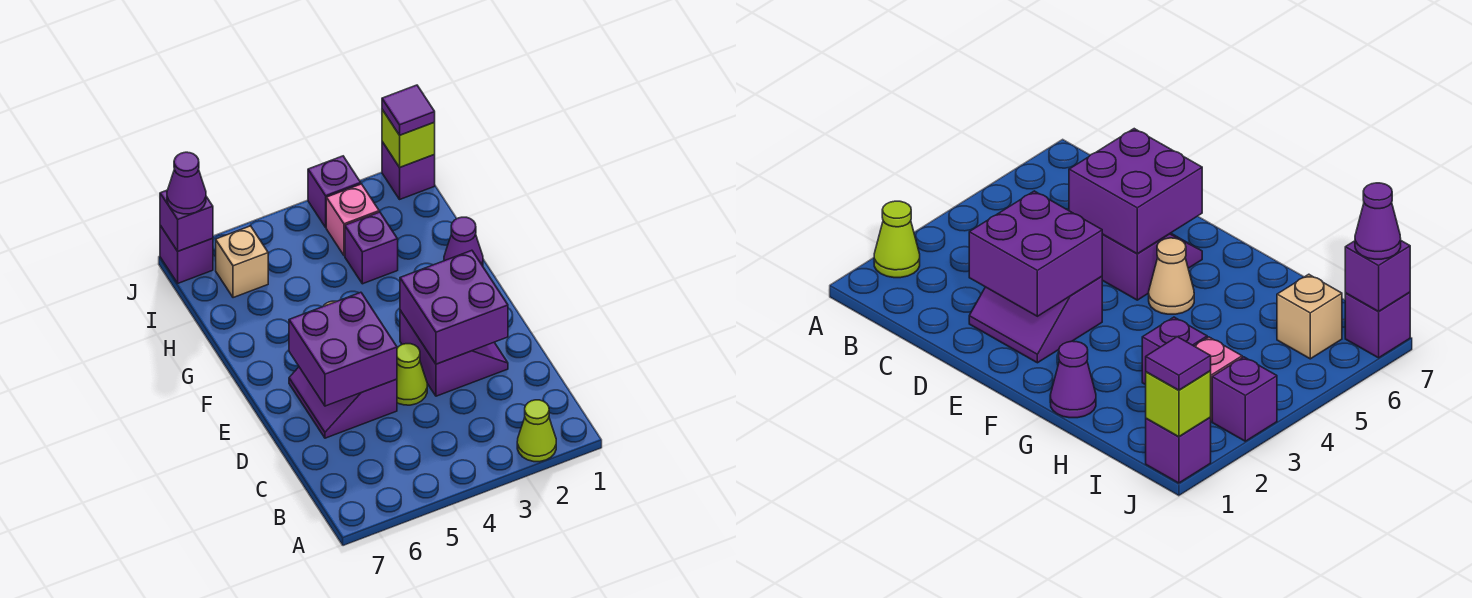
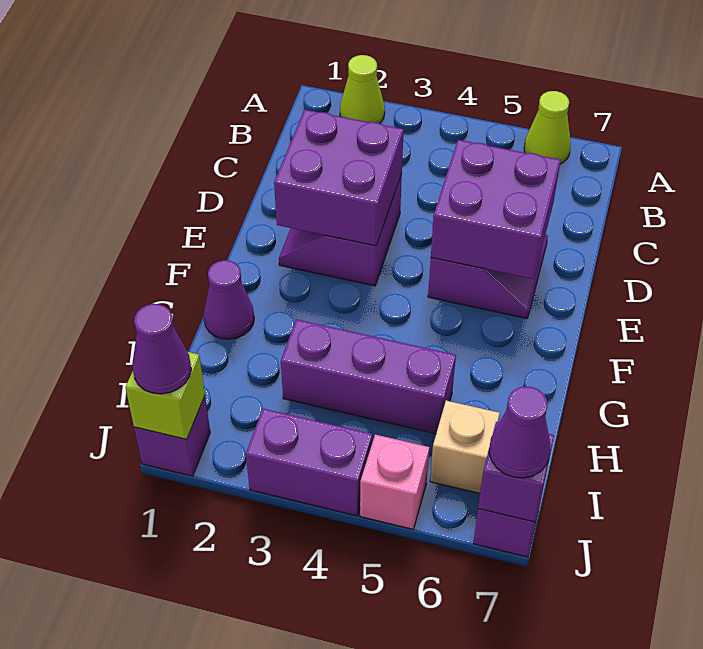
lime cone D4 level 1 -> lime cone A6 level 1
tan cone F5 level 1 -> none
purple brick H3 level 1 -> purple brick H3:H5 level 1
pink brick I3 level 1 -> pink brick J5 level 1
purple tile J1 level 3 -> purple cone J1 level 3
purple brick J3 level 1 -> purple brick J3:J4 level 1

